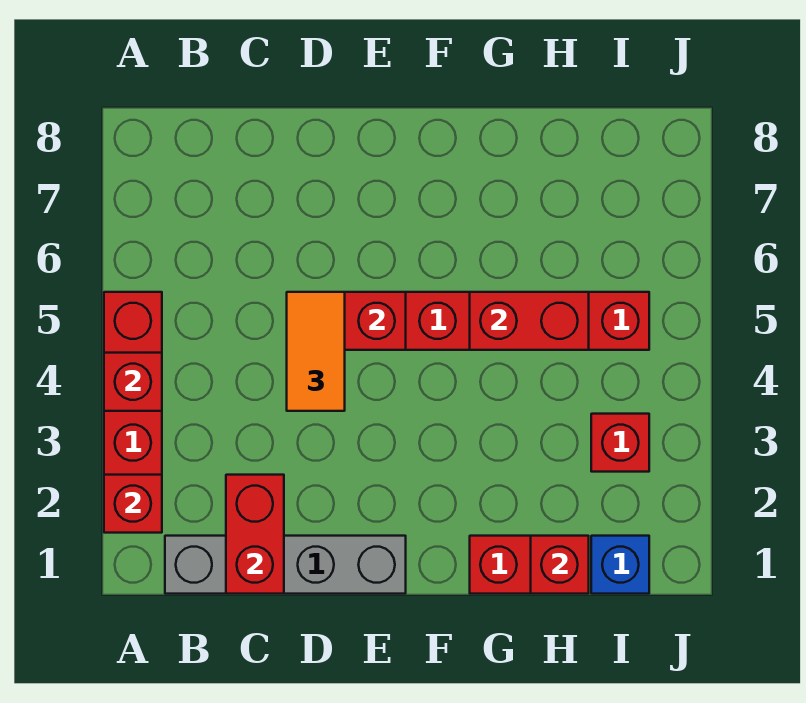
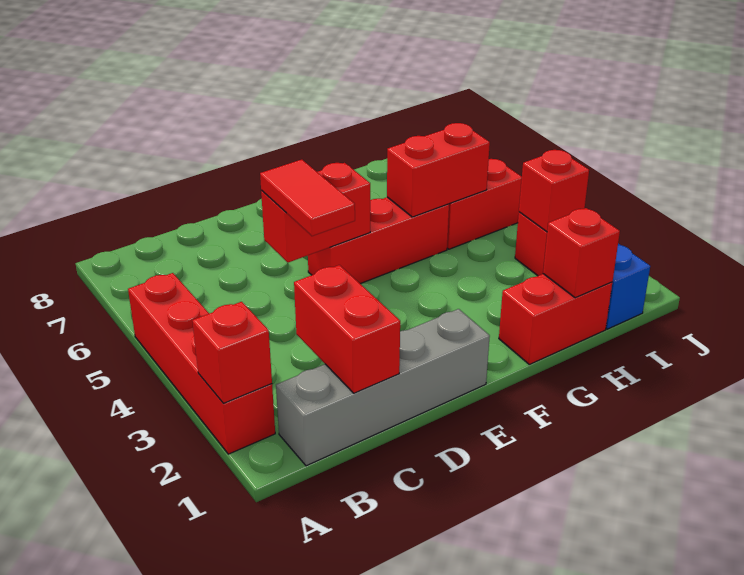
red brick A4 level 2 -> red brick I3 level 2
orange tile D4:D5 level 3 -> red tile D4:D5 level 3

